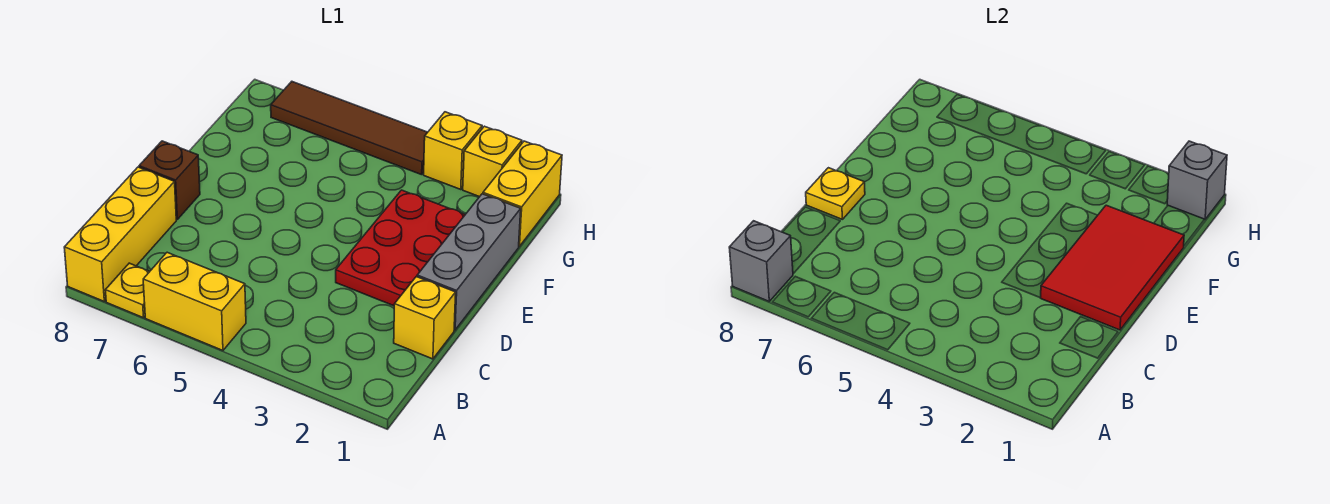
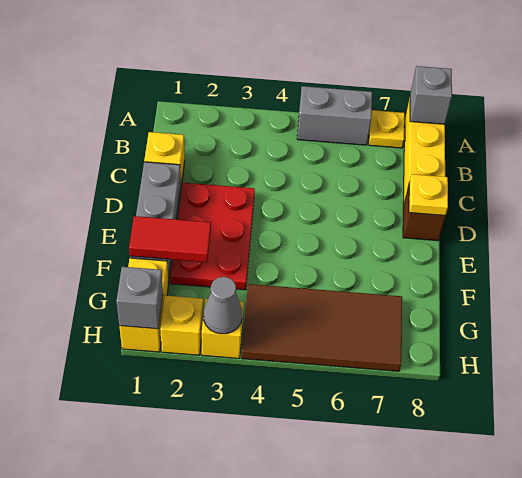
yellow brick A5:A6 level 1 -> grey brick A5:A6 level 1
red tile D1:F2 level 2 -> red tile F1:F2 level 2
none -> grey cone H3 level 2
brown tile H4:H7 level 1 -> brown tile G4:H7 level 1

